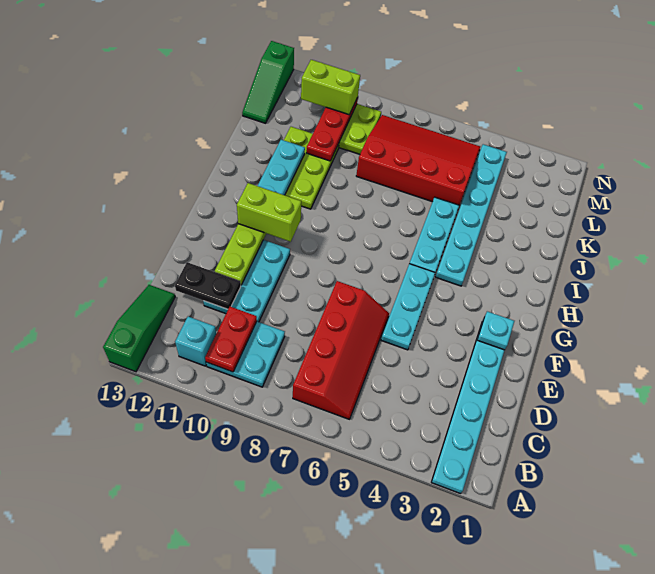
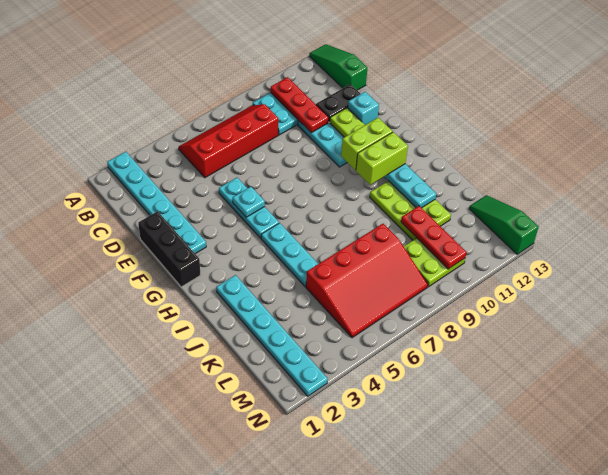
green slope A13:C13 level 1 top A -> green slope A13:C13 level 1 top C
red slope B6:E7 level 1 top 7 -> red slope B5:C8 level 1 top C
red plate B10:C10 level 2 -> red plate B10:D10 level 2
cyan brick B11 level 1 -> cyan brick E12 level 1
none -> black brick E1:G1 level 1
cyan plate F2 level 2 -> cyan plate F5 level 2
cyan plate H4:M4 level 1 -> cyan plate I2:N2 level 1
lime brick M10:M11 level 3 -> lime brick H10:H11 level 3

